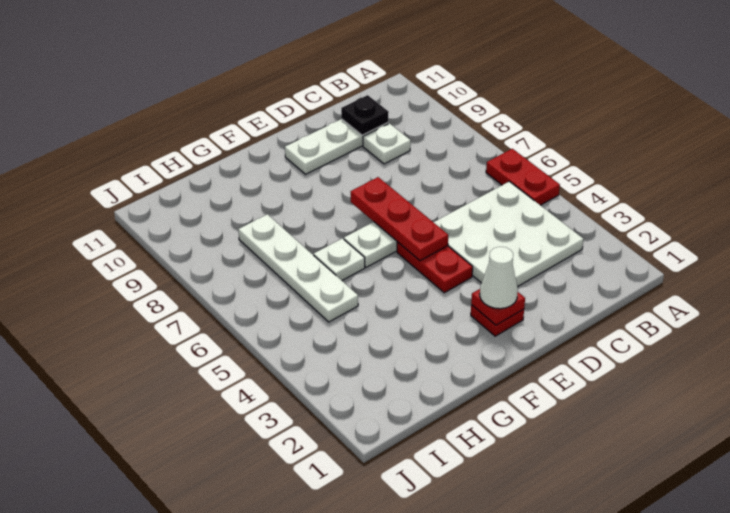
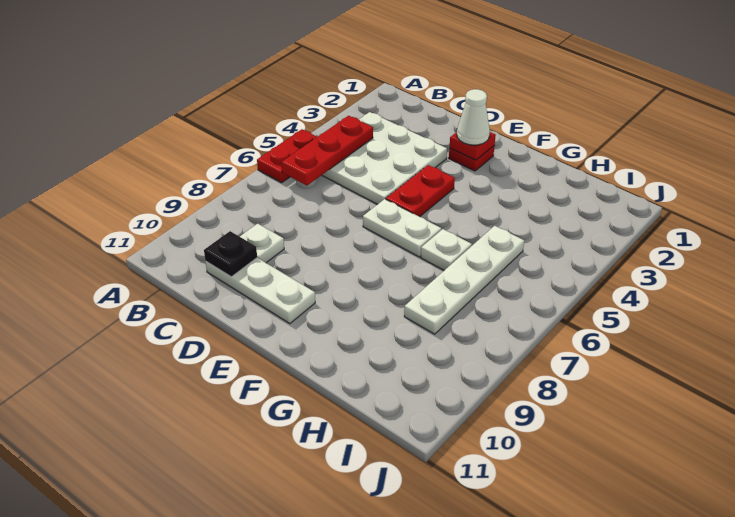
red plate E5:E7 level 2 -> red plate B4:B6 level 2

